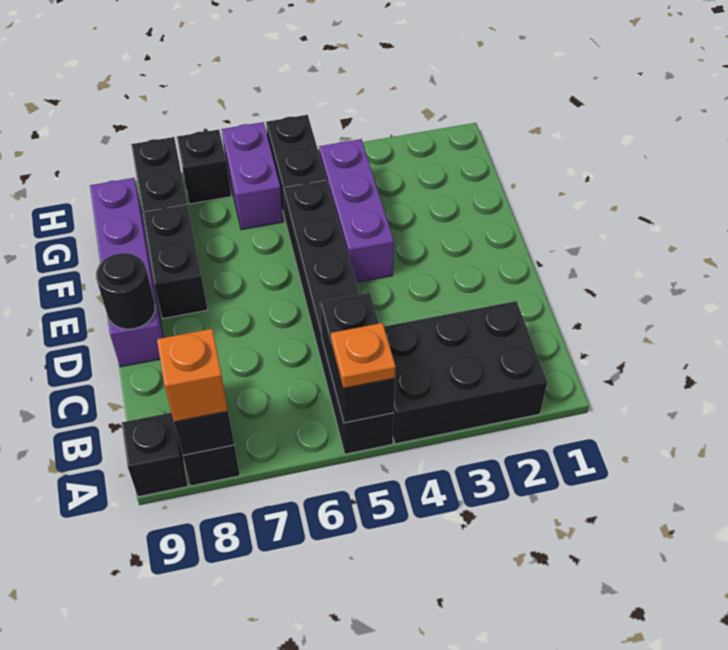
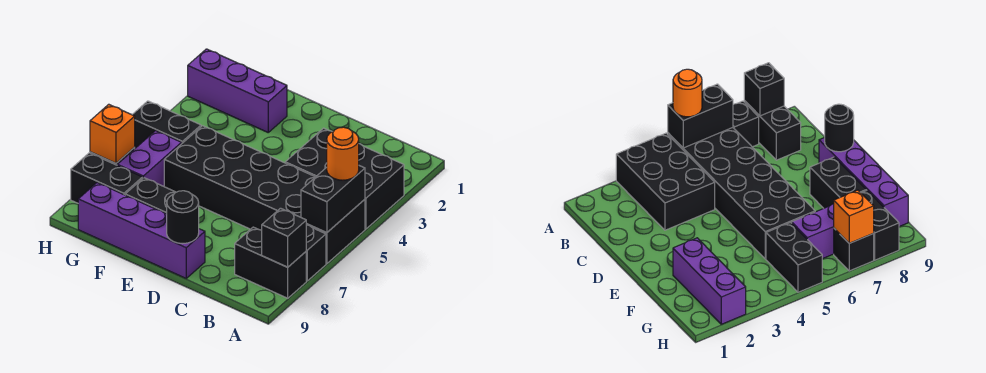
black brick A2:B4 level 1 -> black brick A3:C4 level 1
black brick A5:F5 level 1 -> black brick A5:F6 level 1
black brick A5:B5 level 2 -> black brick A5:A6 level 2
orange plate A5 level 3 -> orange round brick A5 level 3
orange brick A8 level 3 -> orange brick H7 level 2
black brick A9 level 1 -> black brick A7 level 1
purple brick E4:G4 level 1 -> purple brick F2:H2 level 1
purple brick G6:H6 level 1 -> purple brick G6:G7 level 1

